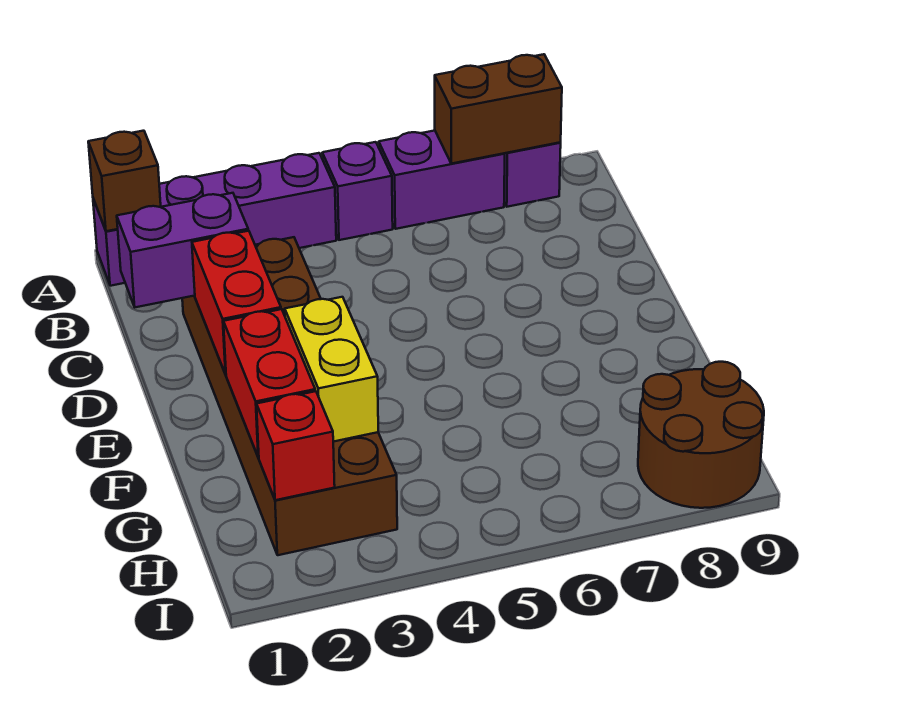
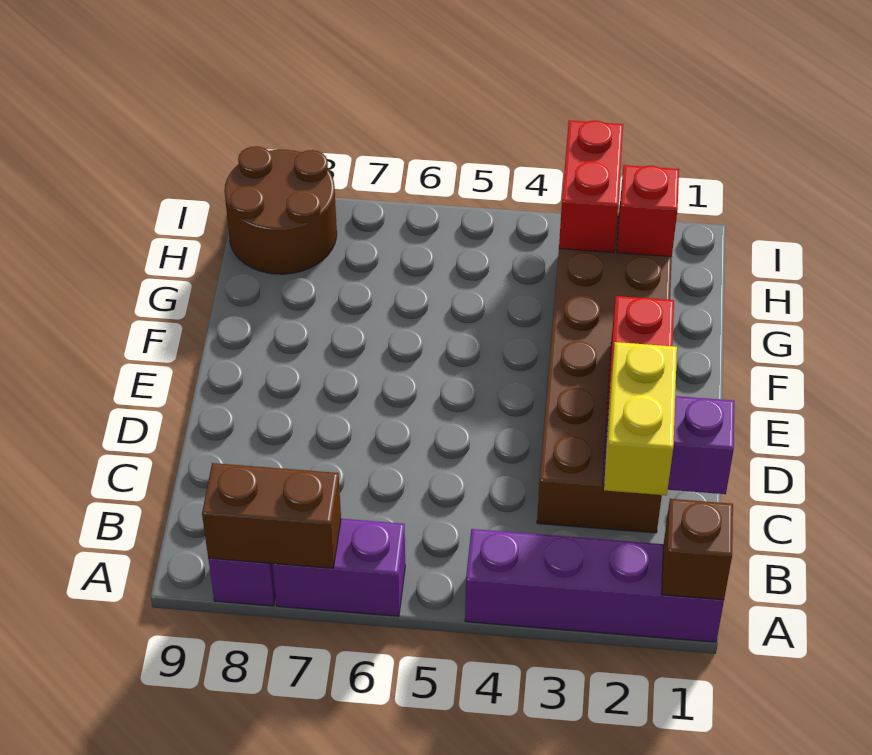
purple brick A5 level 1 -> none
red brick F2:G2 level 2 -> red brick H3:I3 level 2
yellow brick F3:G3 level 2 -> yellow brick B2:C2 level 3

